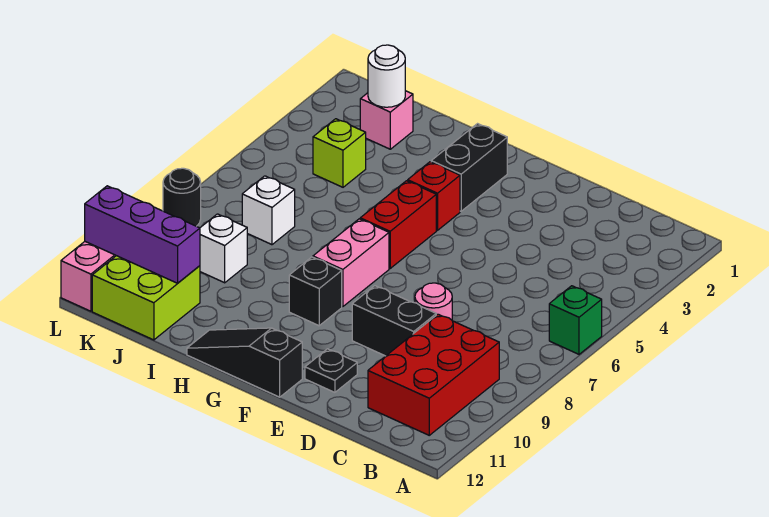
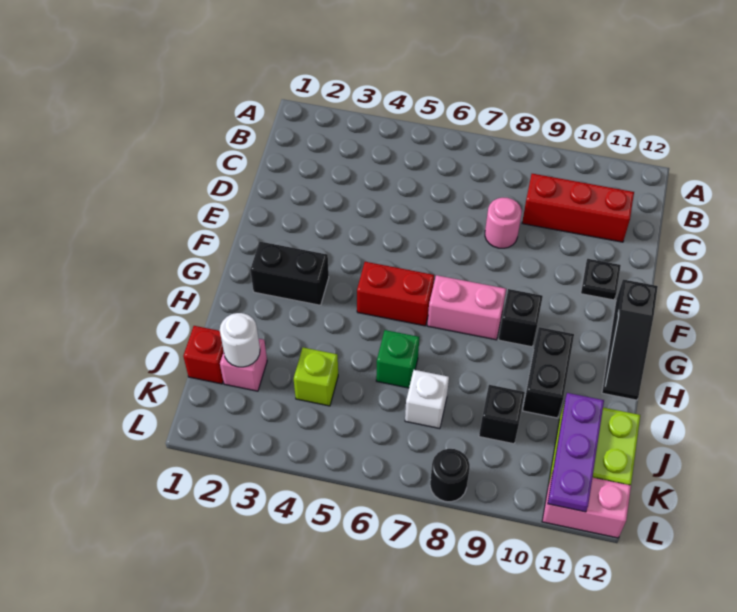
green brick A6 level 1 -> green brick I6 level 1
red brick B9:C11 level 1 -> red brick C9:C11 level 1
black brick D9:E9 level 1 -> black brick H10:I10 level 1
red brick G4 level 1 -> red brick J1 level 1
white brick J9 level 1 -> black brick J9 level 1
purple brick J11:L11 level 2 -> purple plate J11:L11 level 2

